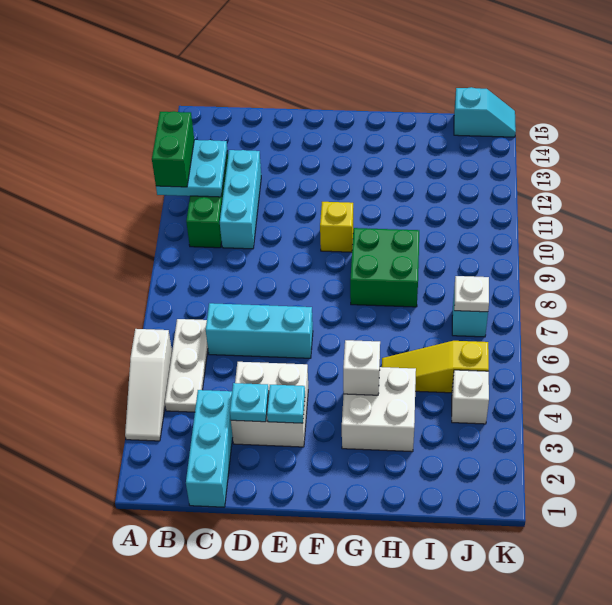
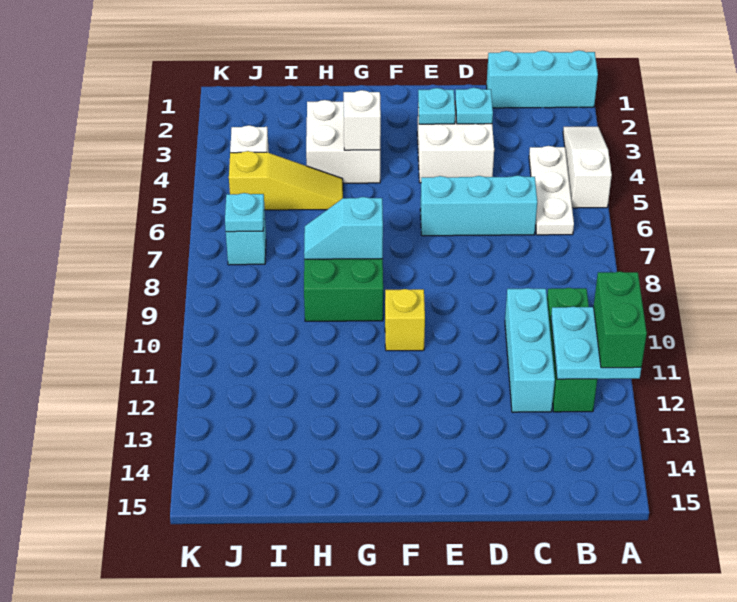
cyan brick C1:C3 level 1 -> cyan brick A1:C1 level 1
white plate J7 level 2 -> cyan plate J7 level 2
cyan slope J15:K15 level 1 top J -> cyan slope G8:H8 level 2 top G

